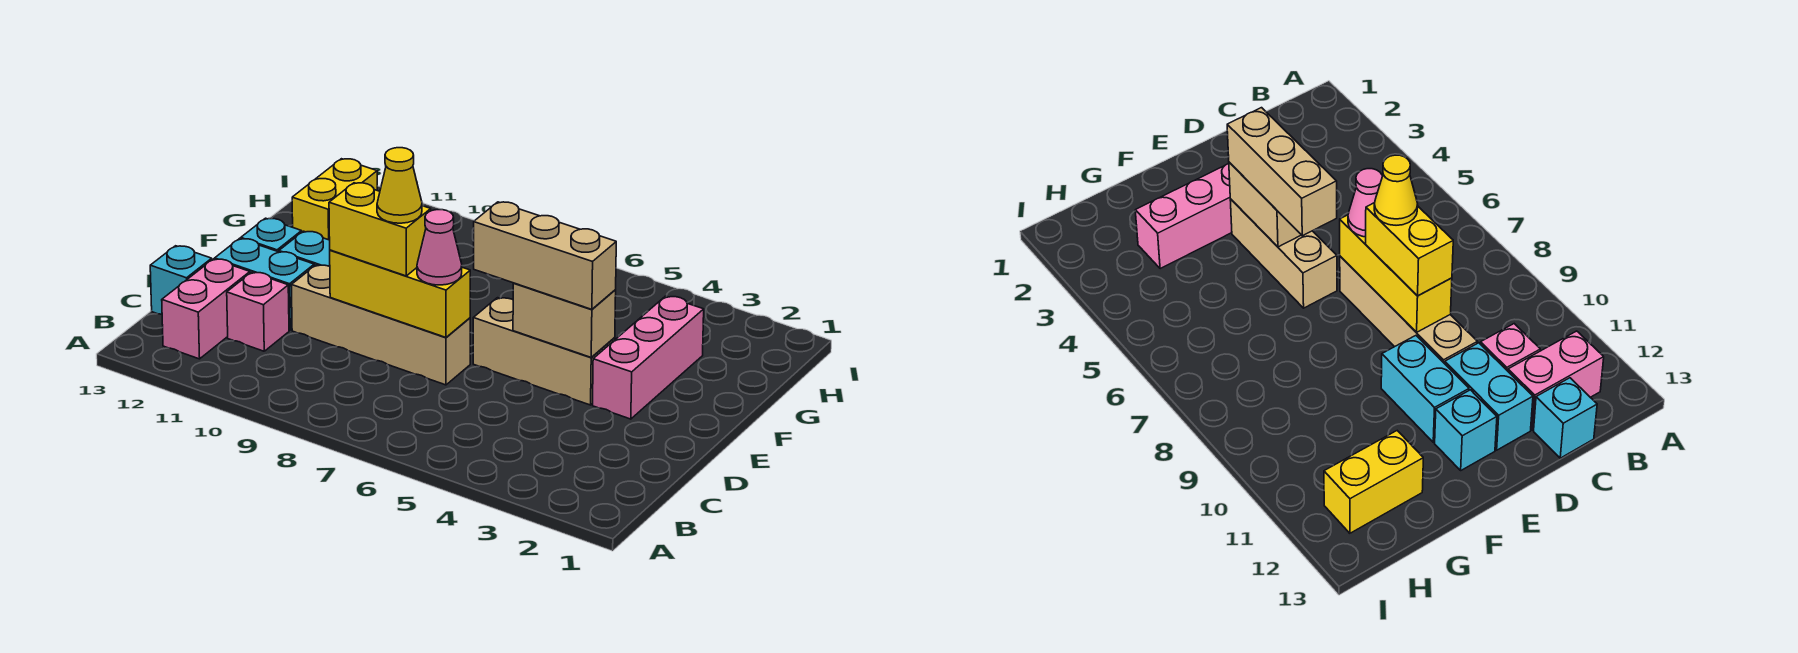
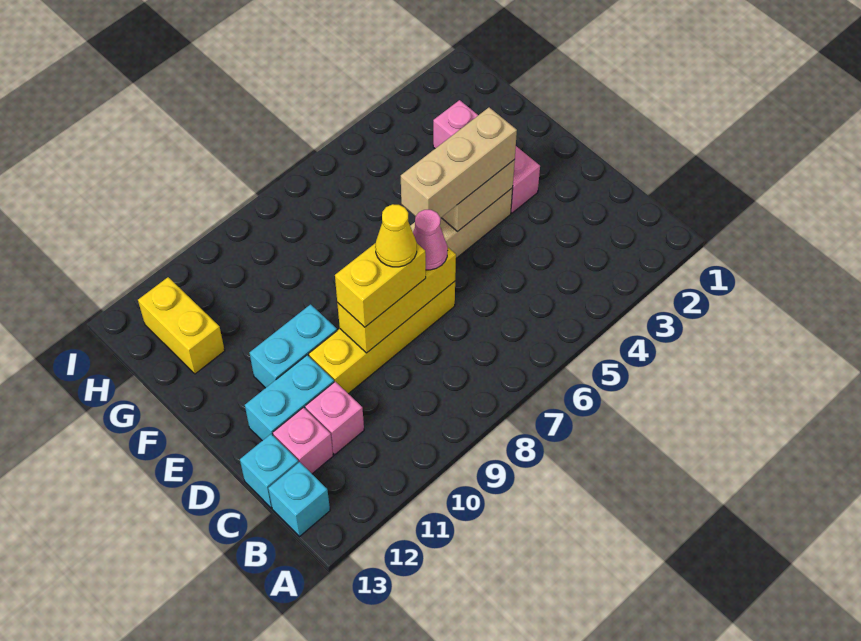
pink brick B12:C12 level 1 -> pink brick C12 level 1
tan brick D7:D10 level 1 -> yellow brick D7:D10 level 1
cyan brick E12 level 1 -> cyan brick B13 level 1

